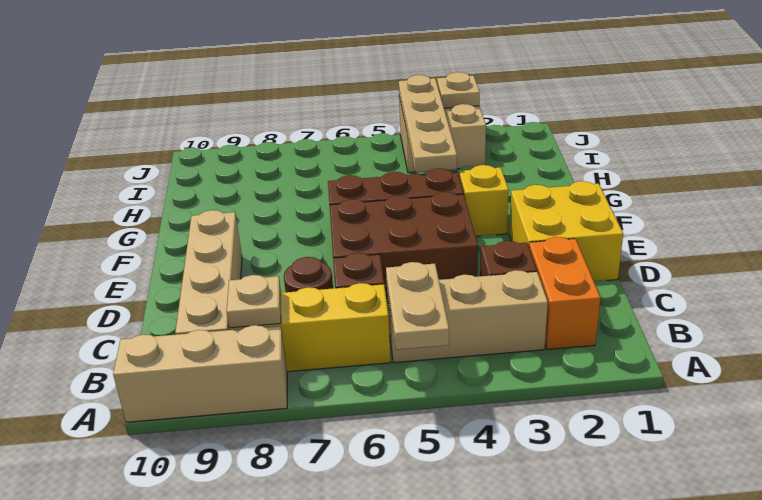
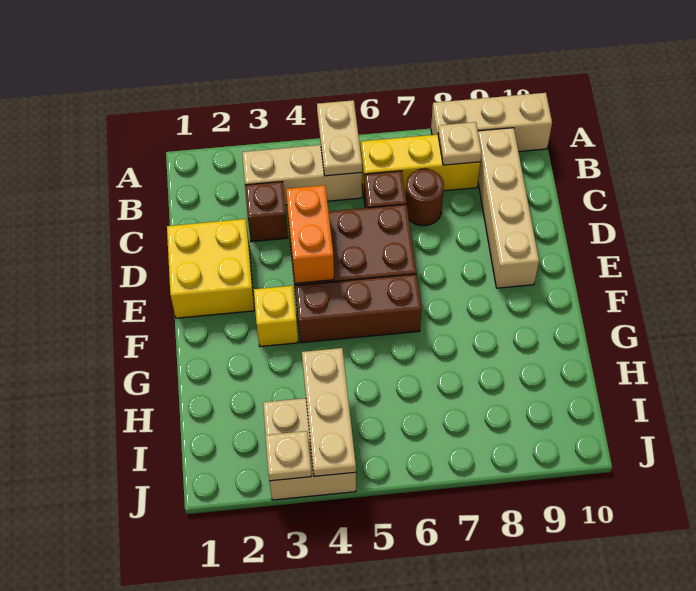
orange brick B2:C2 level 1 -> orange brick D4:E4 level 2
tan plate G4:J4 level 2 -> tan plate H4:J4 level 2

